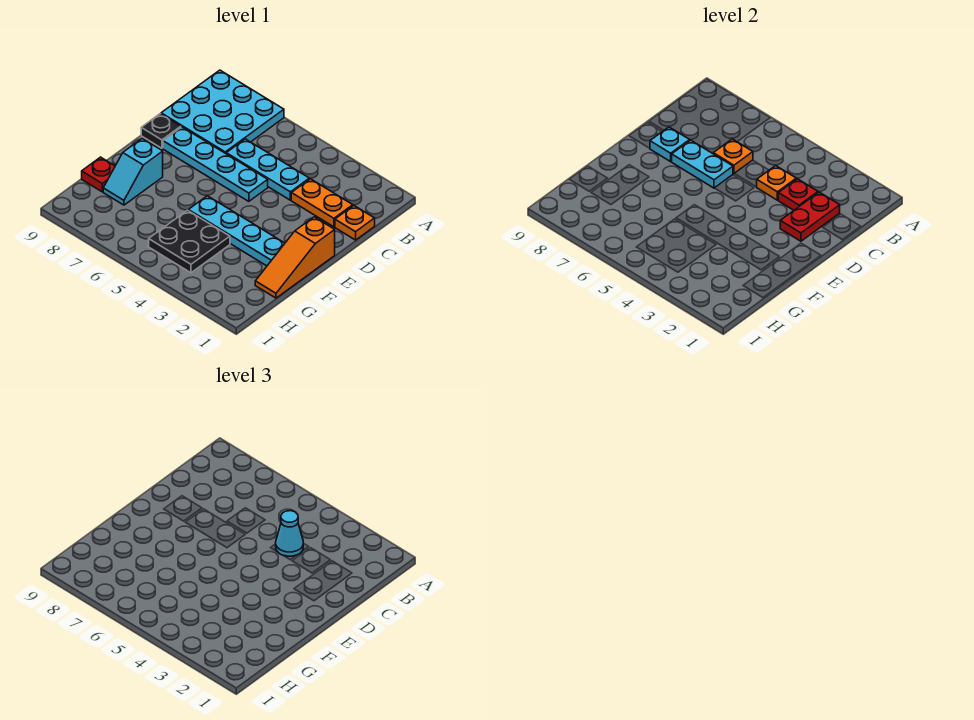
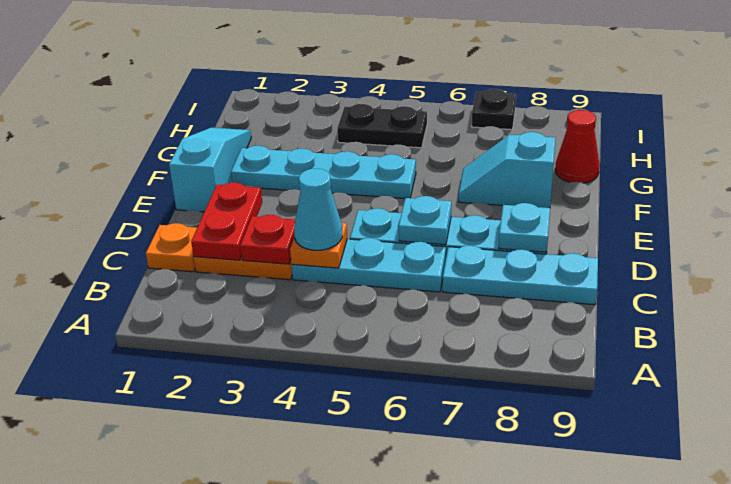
cyan plate A7:C9 level 1 -> cyan plate C7:C9 level 1
orange plate C6 level 2 -> none
cyan plate D6:D7 level 2 -> cyan plate D6 level 2
black plate D9 level 1 -> black plate I7 level 1
orange slope E1:G1 level 1 top E -> cyan slope E1:G1 level 1 top E
cyan slope F8:G8 level 1 top F -> cyan slope F7:F8 level 1 top 8
black plate G4:H5 level 1 -> black plate H4:H5 level 1
red plate G9 level 1 -> red cone G9 level 1

